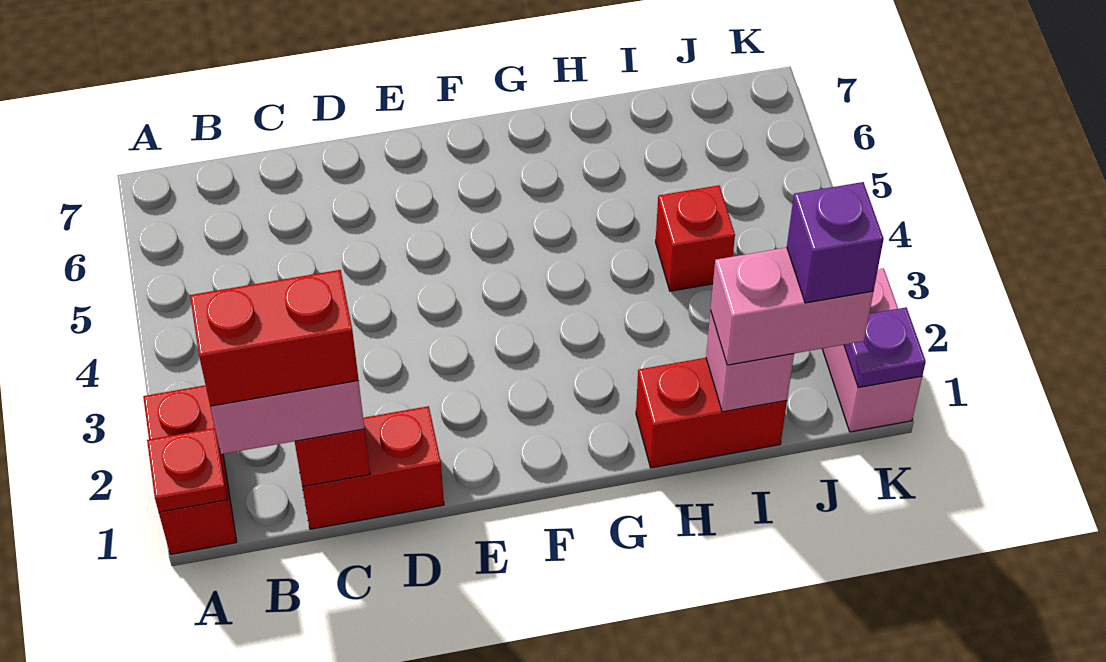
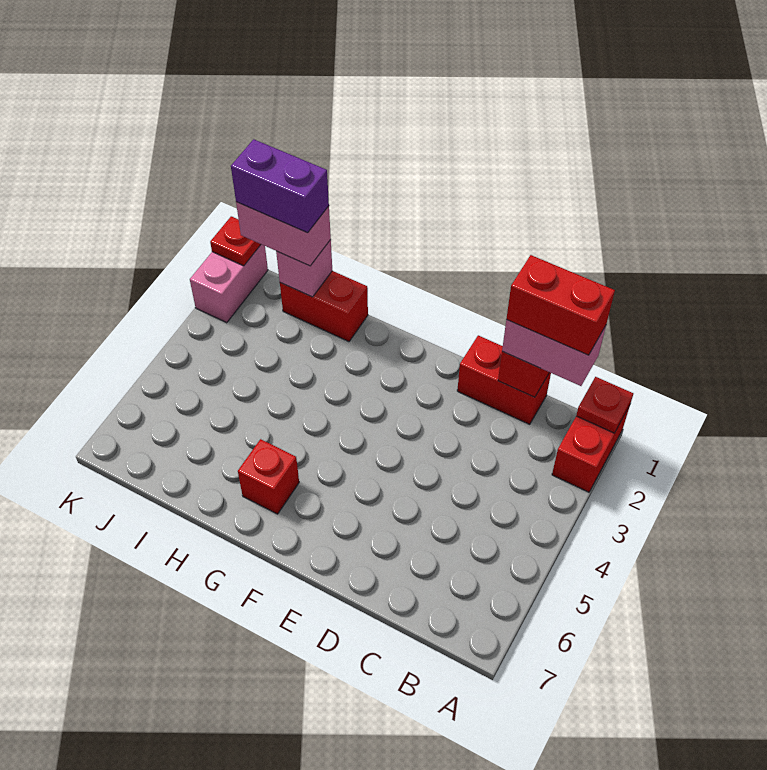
red brick I4 level 1 -> red brick G6 level 1
purple brick J1 level 4 -> purple brick I1:J1 level 4
purple plate K1 level 2 -> red plate K1 level 2

